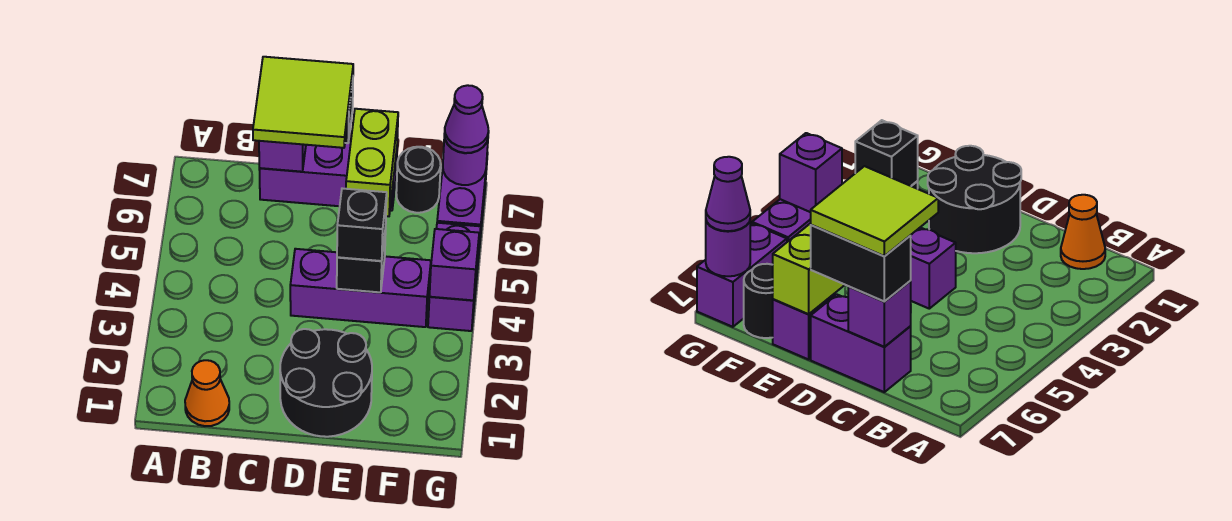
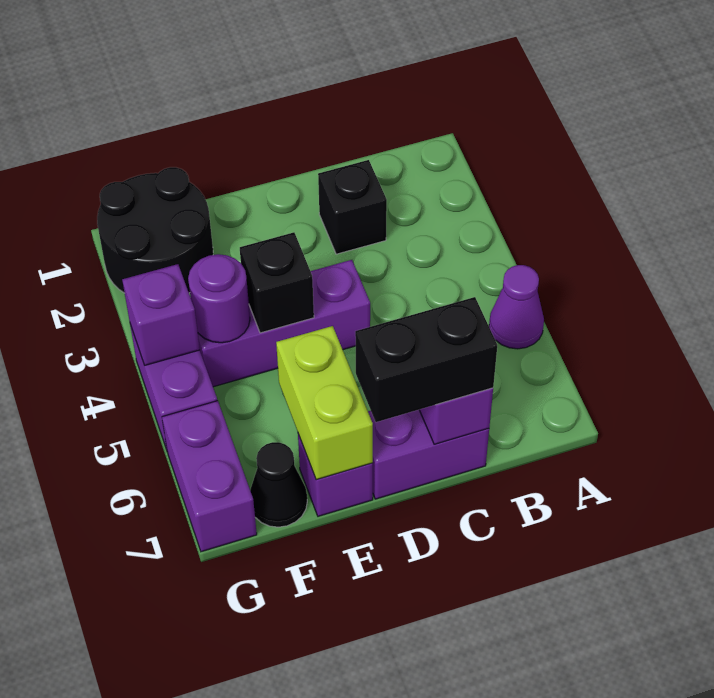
orange cone B1 level 1 -> none
lime tile C6:D7 level 4 -> none
black round brick D1:E2 level 1 -> black round brick F1:G2 level 1
black brick E4 level 3 -> black brick C2 level 1
black round brick F7 level 1 -> black cone F7 level 1
purple round brick G7 level 2 -> purple round brick F4 level 2
purple cone G7 level 3 -> purple cone A5 level 1

